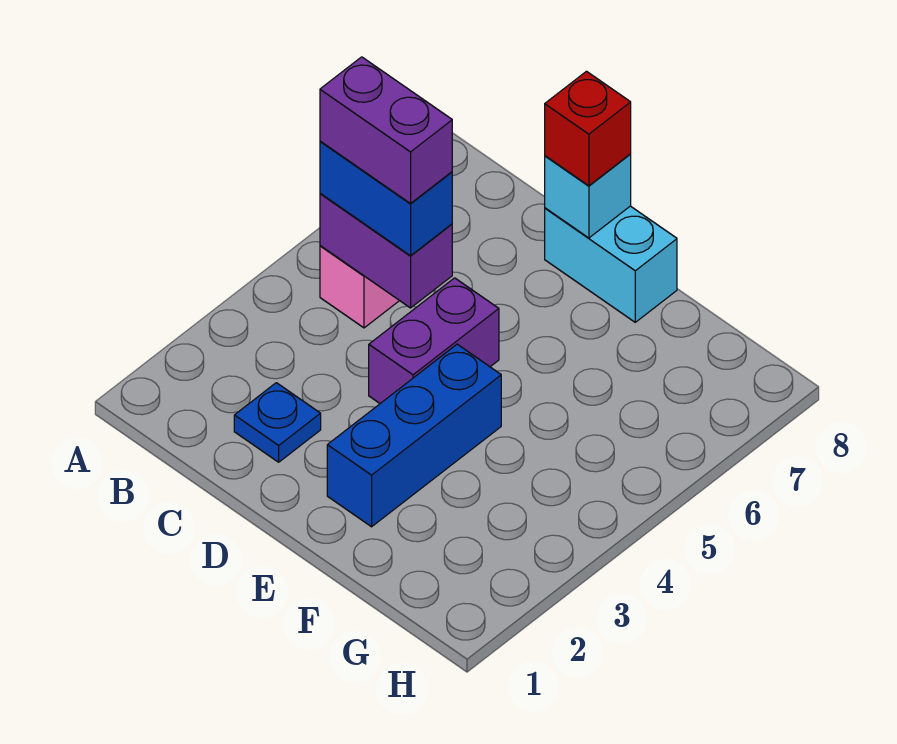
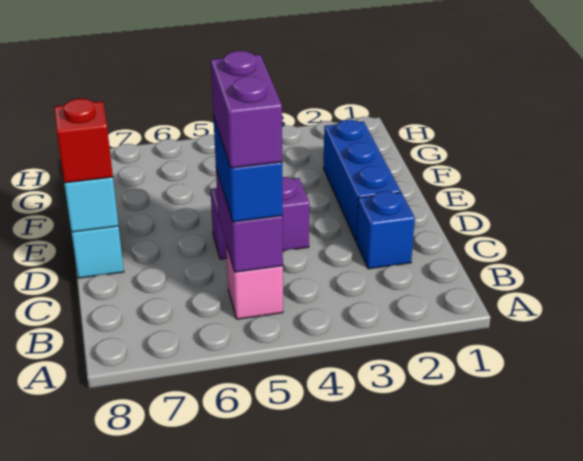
blue plate C2 level 1 -> blue brick C2 level 1
blue brick E2:E4 level 1 -> blue brick D2:F2 level 1

